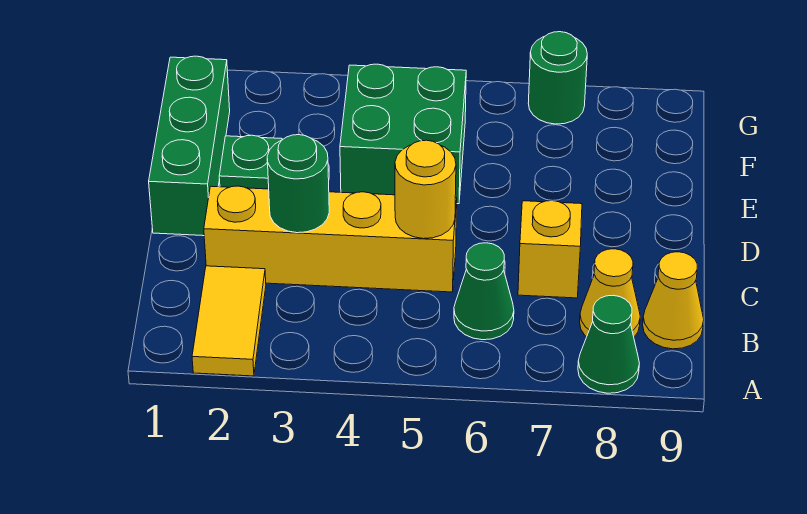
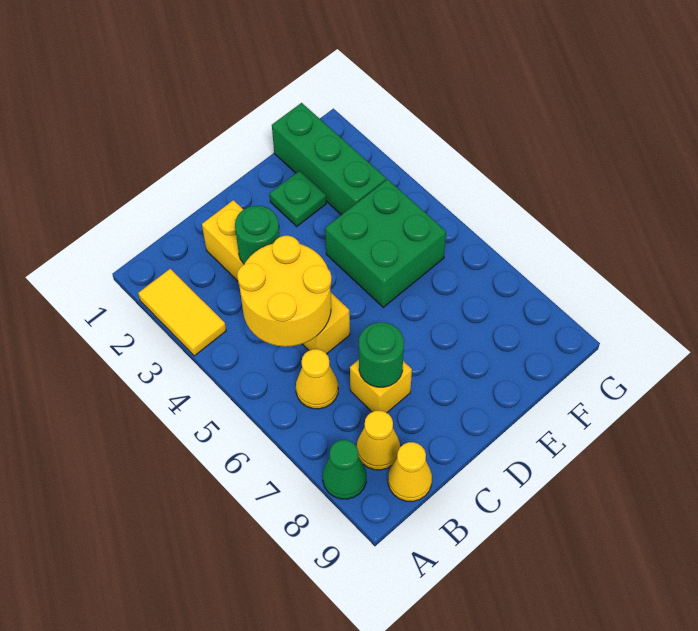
yellow tile A2:B2 level 1 -> yellow tile A2:A3 level 1
green cone B6 level 1 -> yellow cone B6 level 1
yellow round brick C5 level 2 -> yellow round brick B4:C5 level 2
green brick D1:F1 level 1 -> green brick F1:F3 level 1
green round brick G7 level 1 -> green round brick C7 level 2

